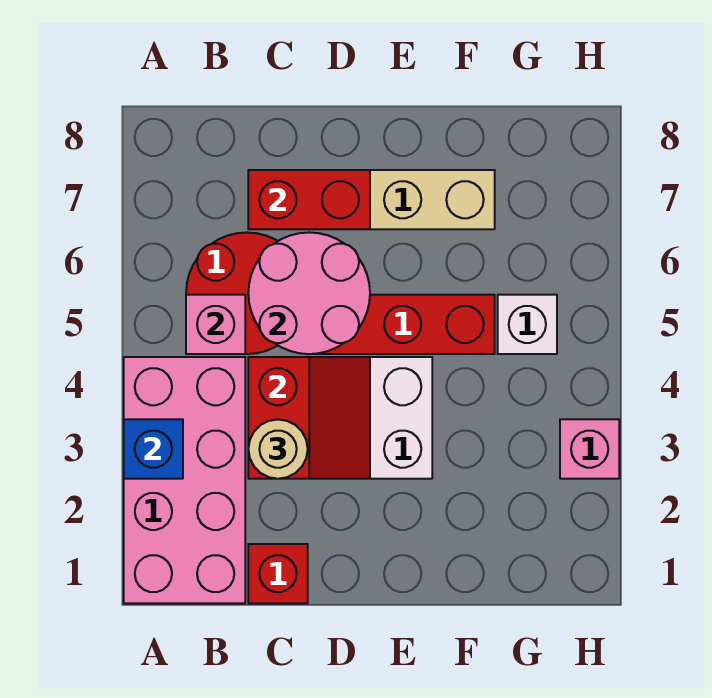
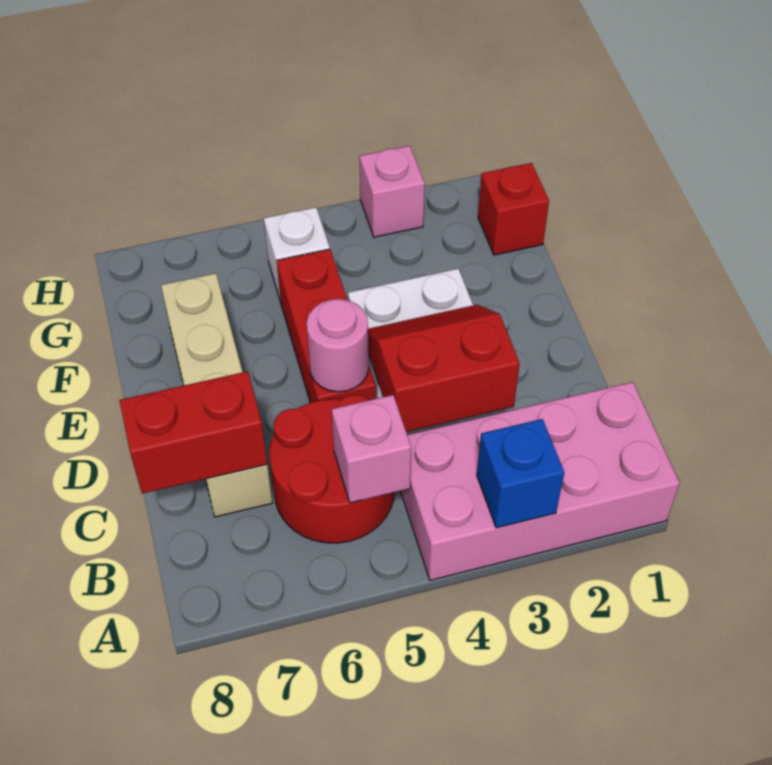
red brick C1 level 1 -> red brick G1 level 1
tan round brick C3 level 3 -> none
pink round brick C5:D6 level 2 -> pink round brick D5 level 2
red brick C7:D7 level 2 -> red brick C7:C8 level 2

